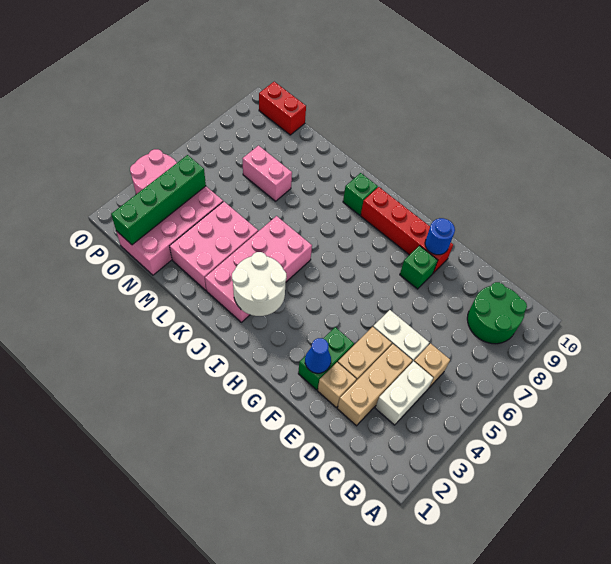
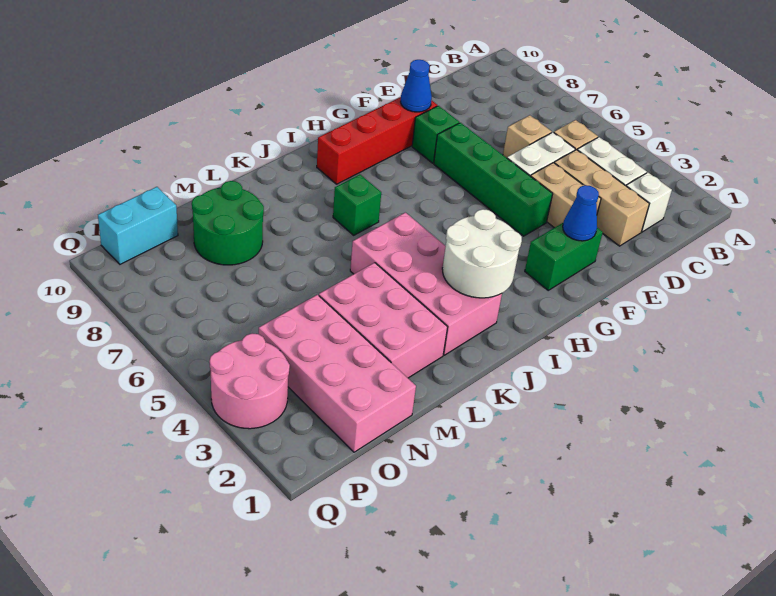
green round brick B8:C9 level 1 -> green round brick M8:N9 level 1
none -> white brick C2 level 1
tan brick E2 level 1 -> tan brick D6 level 1
green brick F2:F3 level 1 -> green brick F2:G2 level 1
blue round brick F9 level 2 -> blue cone F9 level 2
green brick J9 level 1 -> green brick J7 level 1
pink brick M7:N7 level 1 -> none
green brick O1:O4 level 2 -> green brick F4:F7 level 1
red brick O10:P10 level 1 -> cyan brick O10:P10 level 1

